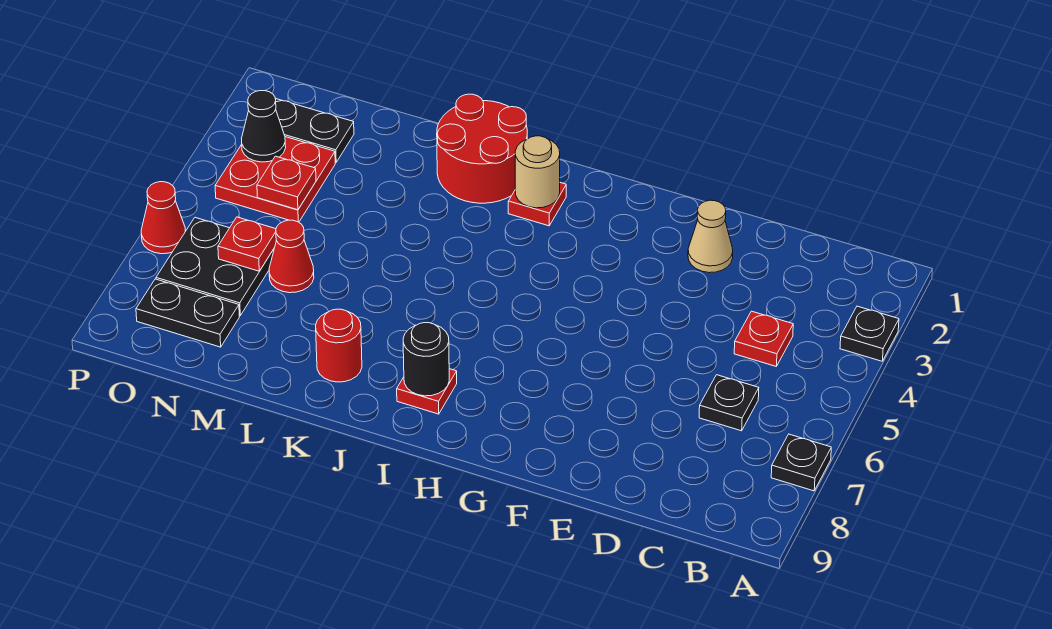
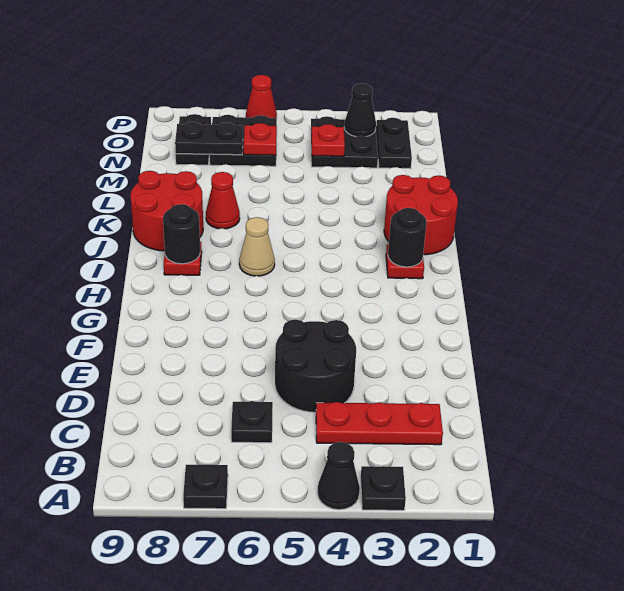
none -> black cone A4 level 1
red plate C4 level 1 -> red plate C2:C4 level 1
none -> black round brick D4:E5 level 1
tan cone E2 level 1 -> tan cone I6 level 1
tan round brick I2 level 2 -> black round brick I2 level 2
red round brick K8 level 1 -> red round brick J8:K9 level 1
red cone M6 level 1 -> red cone K7 level 1
red plate N3:O4 level 1 -> black plate N3:O4 level 1
none -> black plate N7:N8 level 2

